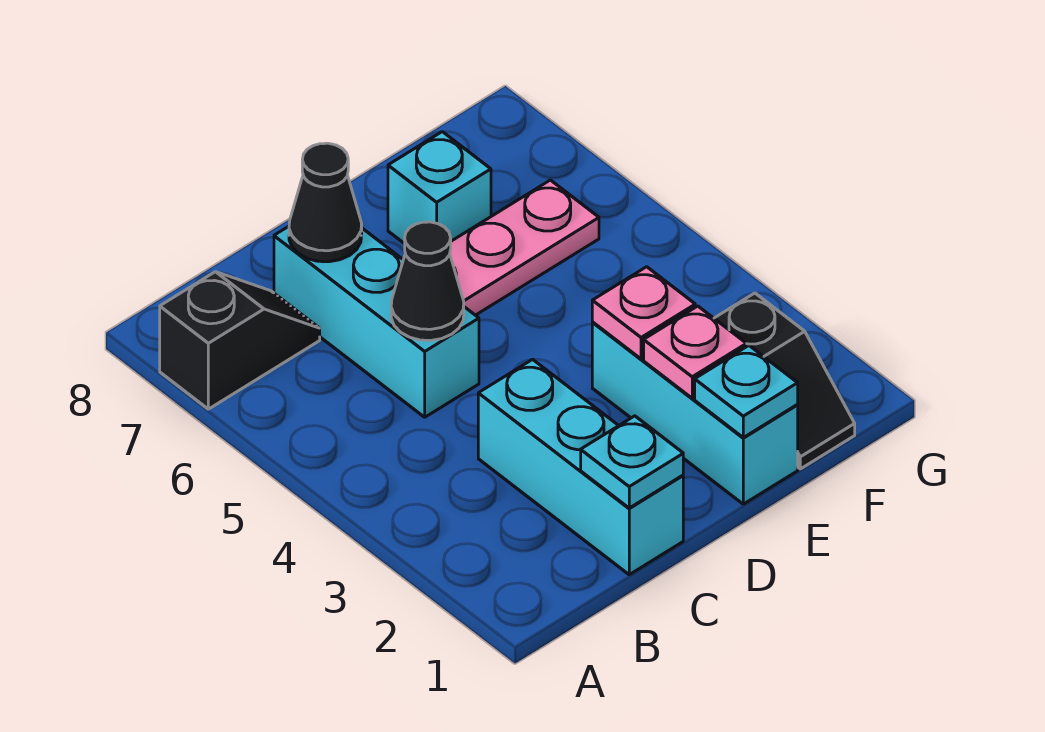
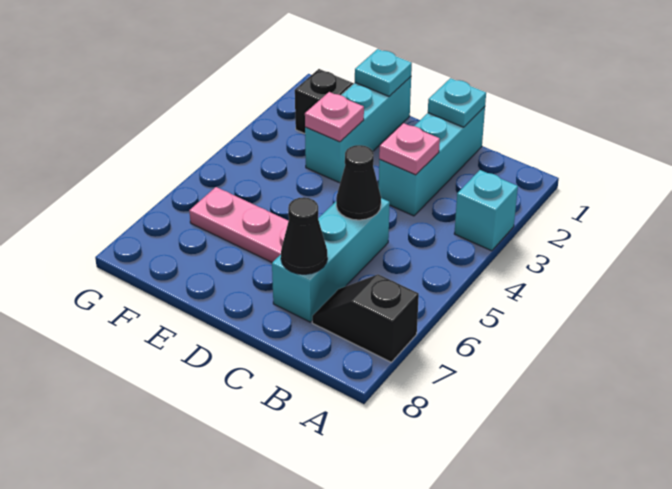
pink plate E2 level 2 -> pink plate C3 level 2
cyan brick E7 level 1 -> cyan brick A3 level 1

